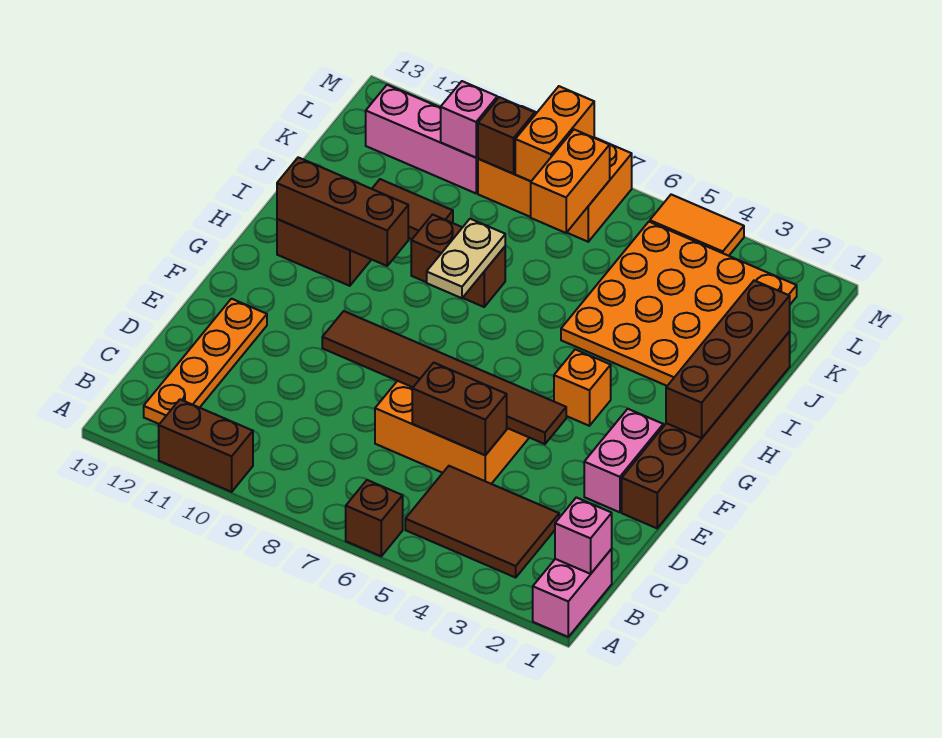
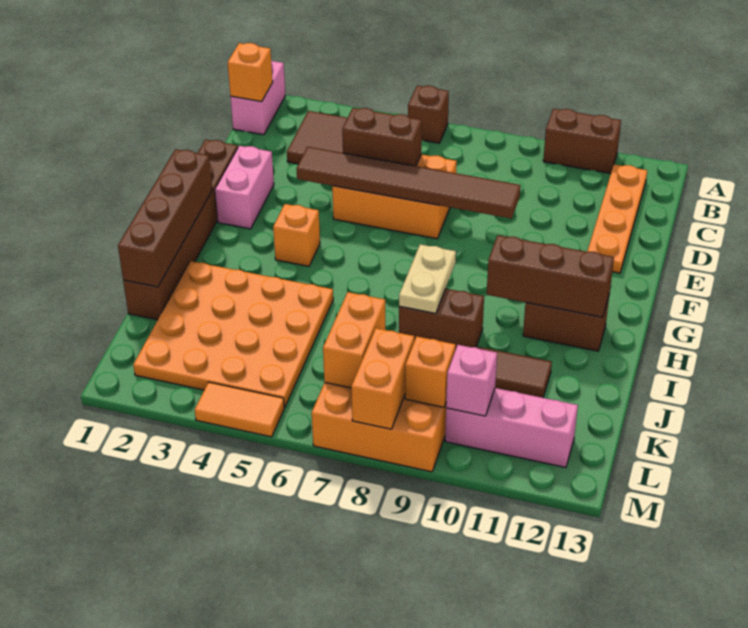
pink brick B1 level 2 -> orange brick B1 level 2
brown brick L9 level 2 -> orange brick L9 level 2

